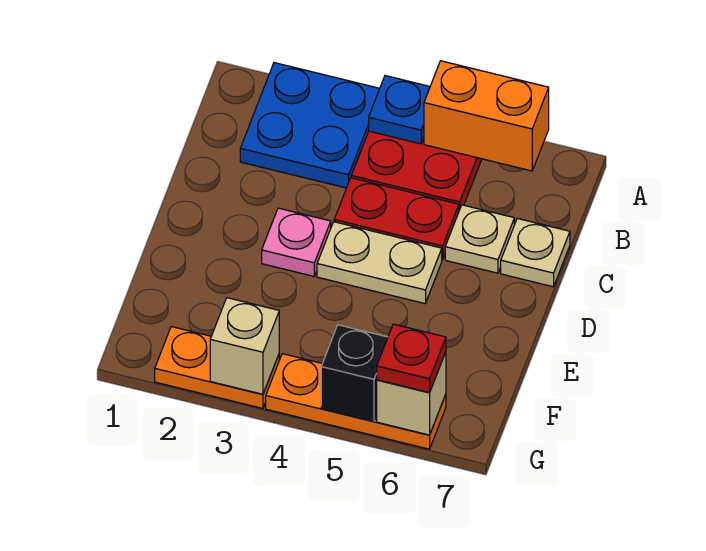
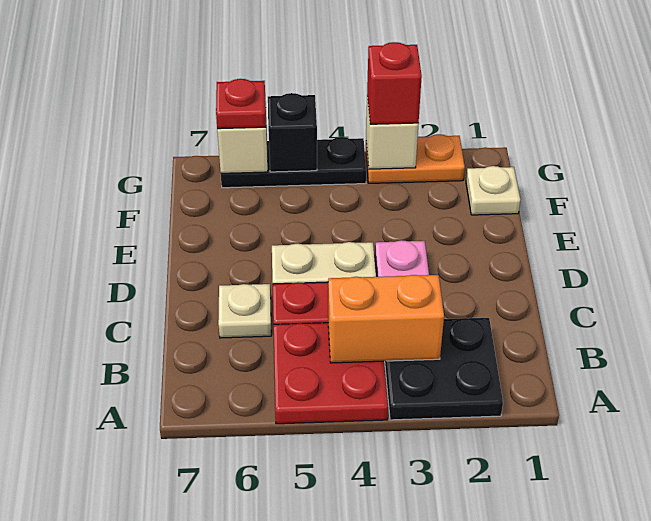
blue plate A2:B3 level 1 -> black plate A2:B3 level 1
blue plate A4 level 2 -> none
orange brick A5:A6 level 2 -> orange brick B3:B4 level 2
tan plate C7 level 1 -> tan plate F1 level 1
none -> red brick G3 level 3
orange plate G4:G6 level 1 -> black plate G4:G6 level 1

